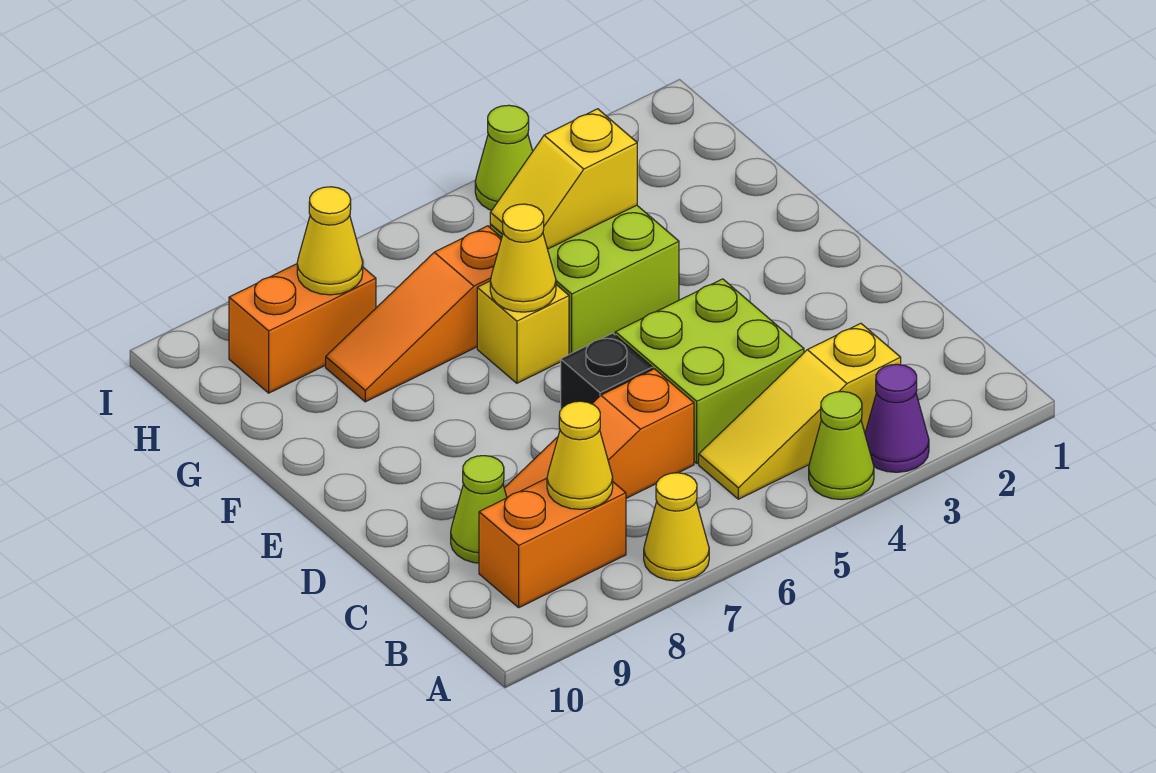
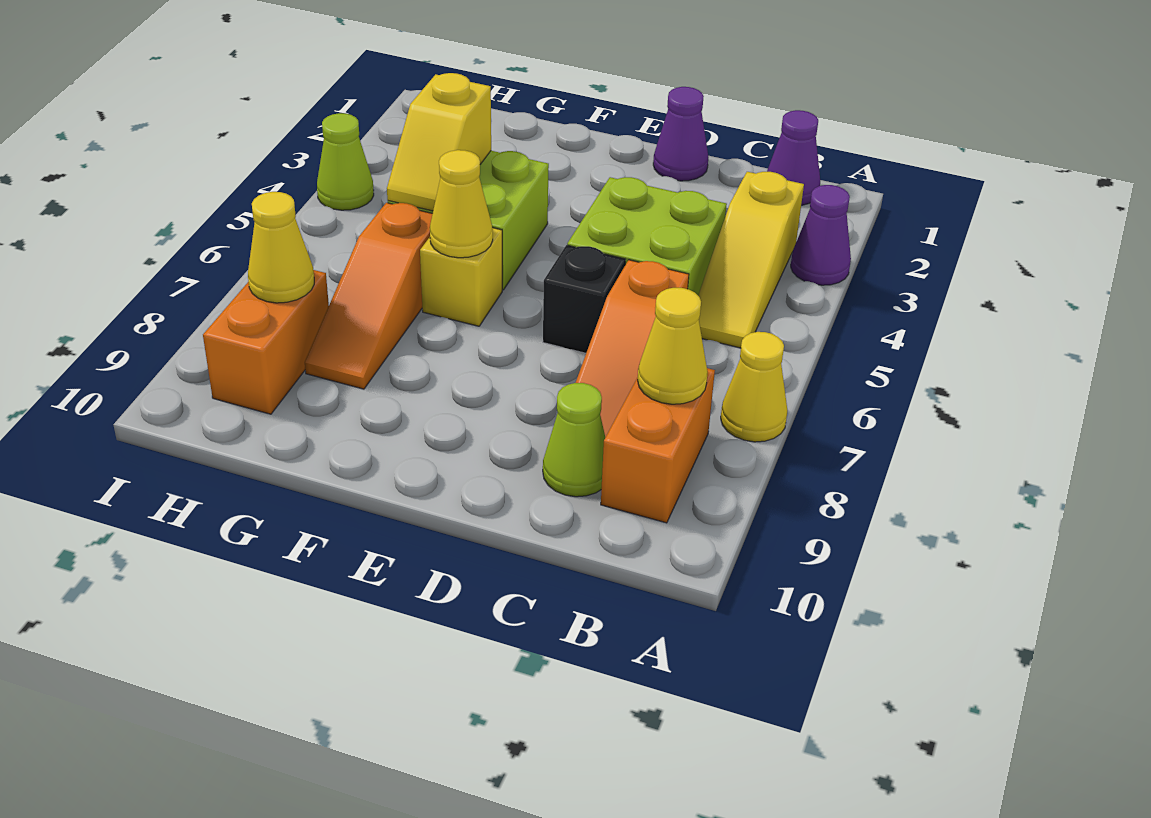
lime cone A4 level 1 -> none
none -> purple cone B1 level 1
none -> purple cone D1 level 1

